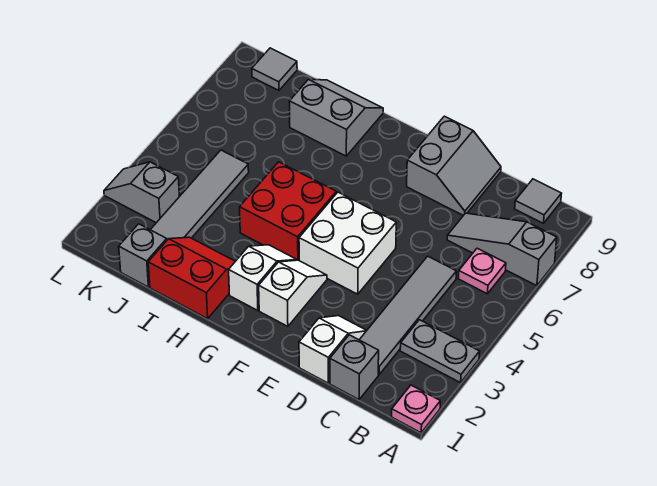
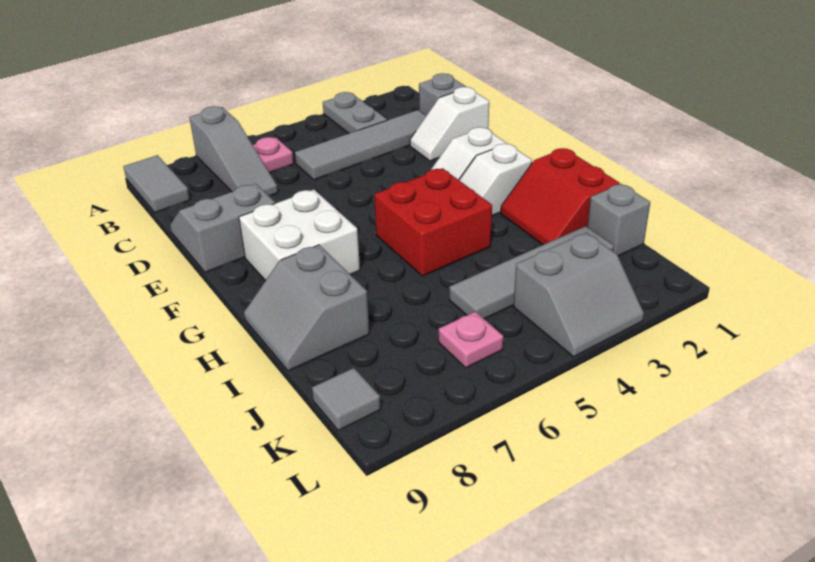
pink plate A1 level 1 -> pink plate K6 level 1
grey tile B9 level 1 -> grey tile A9:B9 level 1
white brick E4:F5 level 1 -> white brick F7:G8 level 1
grey slope K3:L3 level 1 top K -> grey slope K3:L4 level 1 top K

